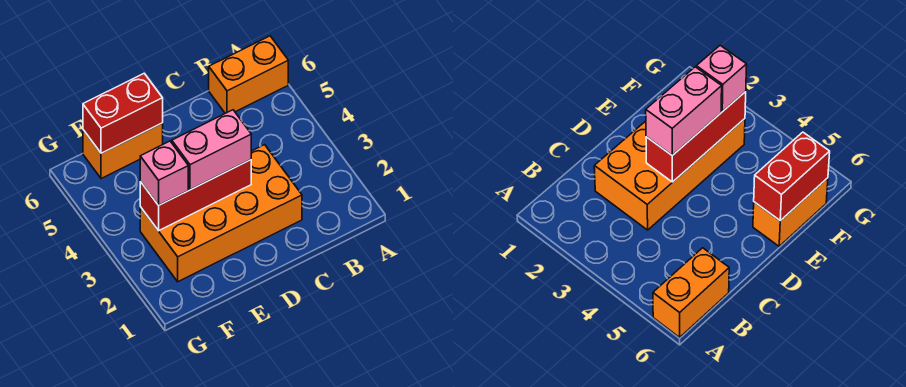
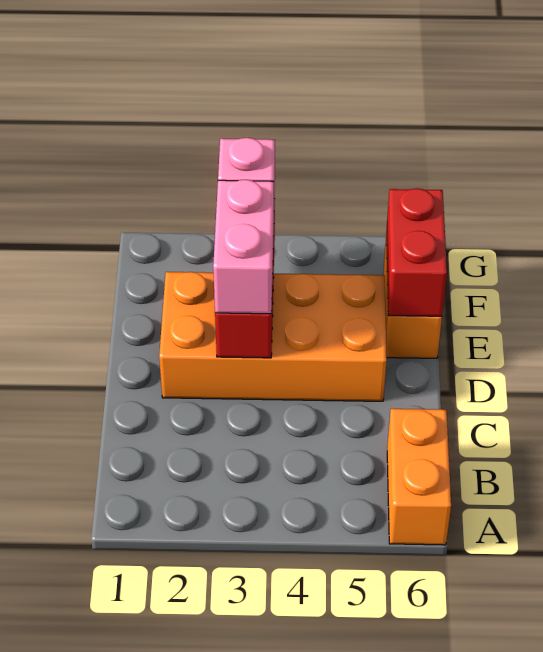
orange brick C2:F3 level 1 -> orange brick D2:E5 level 1

